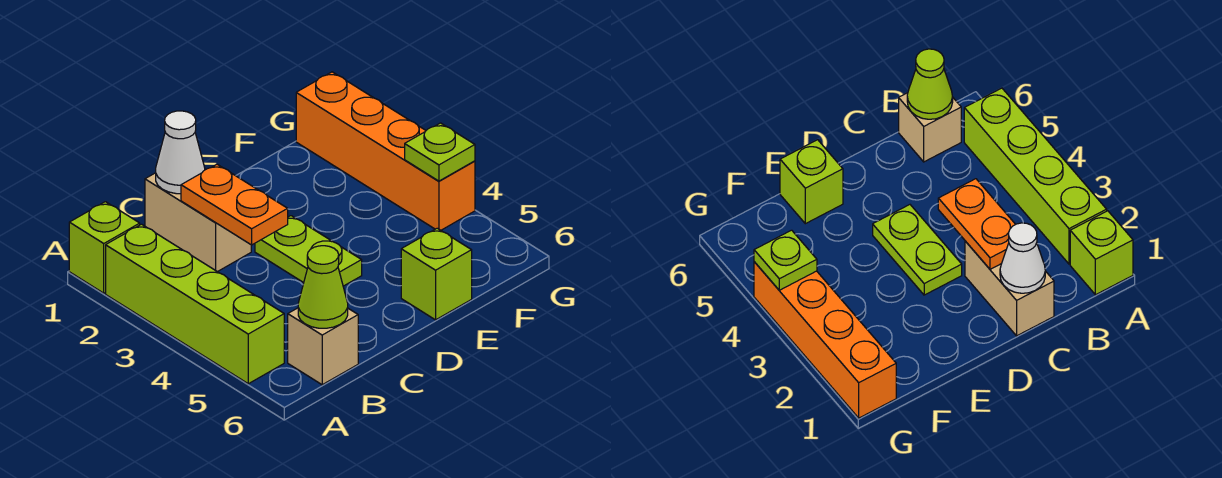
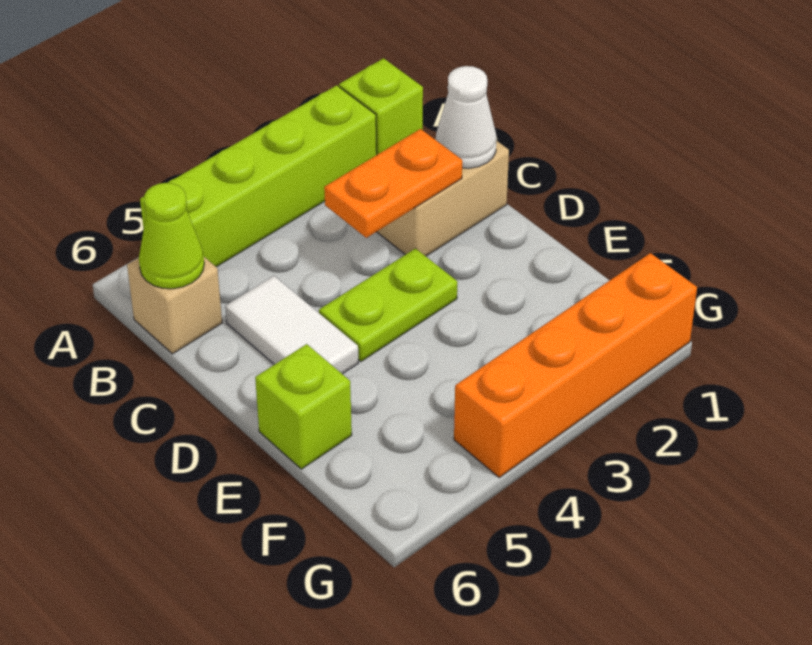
none -> white tile C5:D5 level 1
lime plate G4 level 2 -> none

